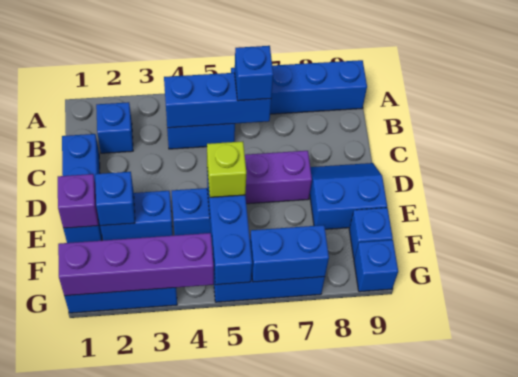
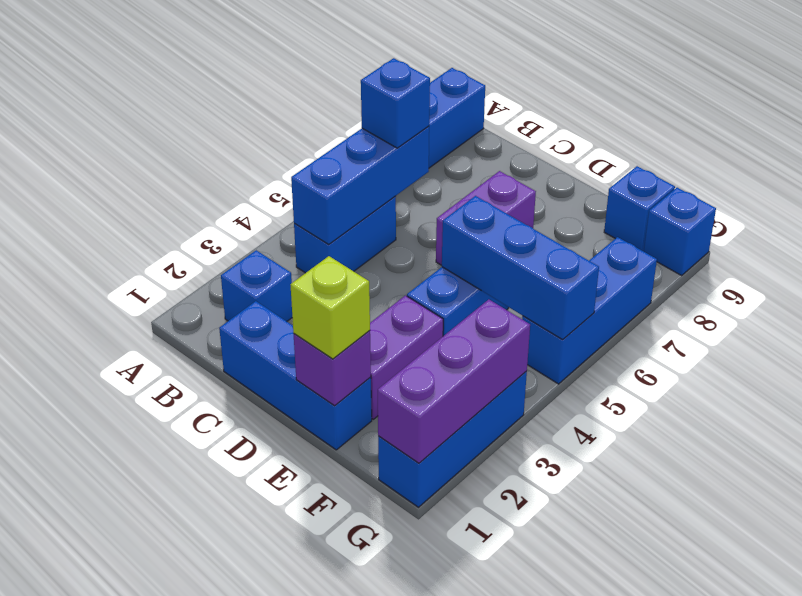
blue slope D8:E9 level 1 top E -> none
blue brick E2:E3 level 1 -> purple brick E2:E3 level 1
blue brick E2 level 2 -> none
lime brick E5 level 3 -> lime brick E1 level 3
purple brick G1:G4 level 2 -> purple brick G1:G3 level 2
blue brick G6:G7 level 2 -> none

